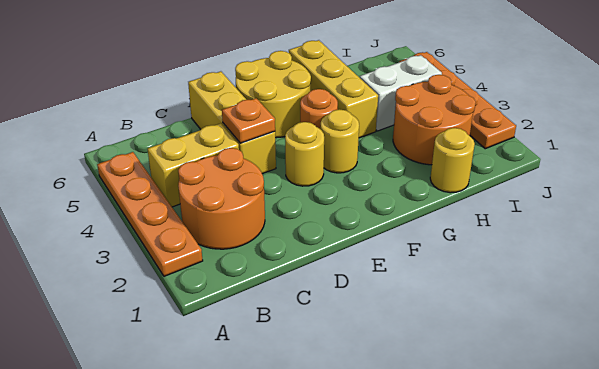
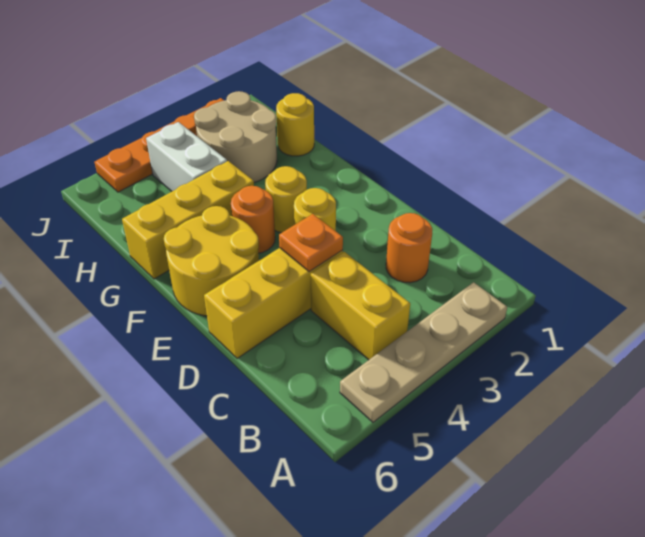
orange plate A2:A5 level 1 -> tan plate A2:A5 level 1
orange round brick B2:C3 level 1 -> orange round brick C2 level 1
orange round brick H2:I3 level 1 -> tan round brick H2:I3 level 1

